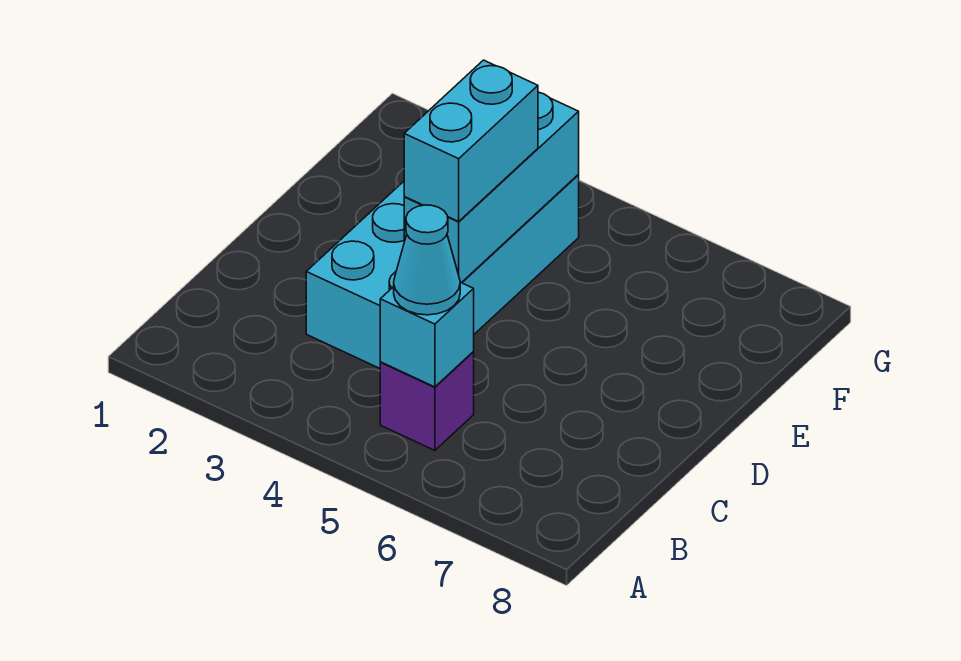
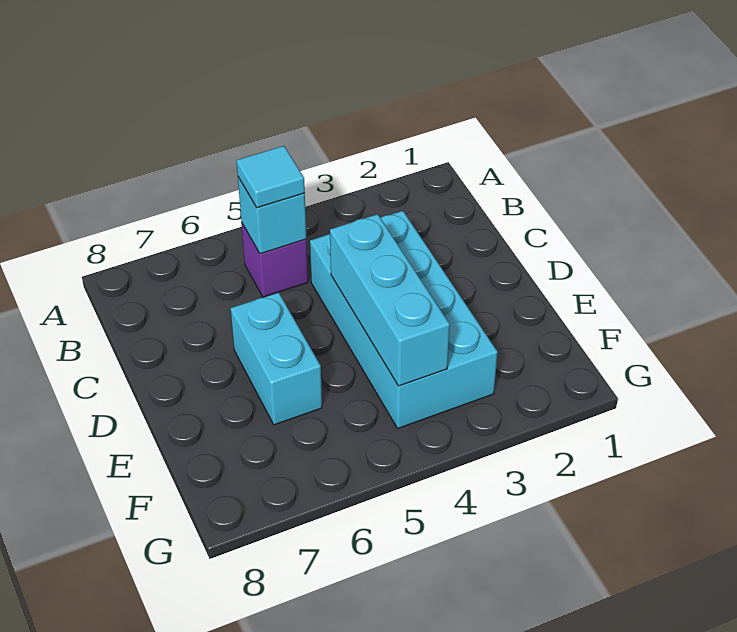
cyan cone B5 level 3 -> cyan tile B5 level 3
cyan brick D4:E4 level 3 -> cyan brick D6:E6 level 1

